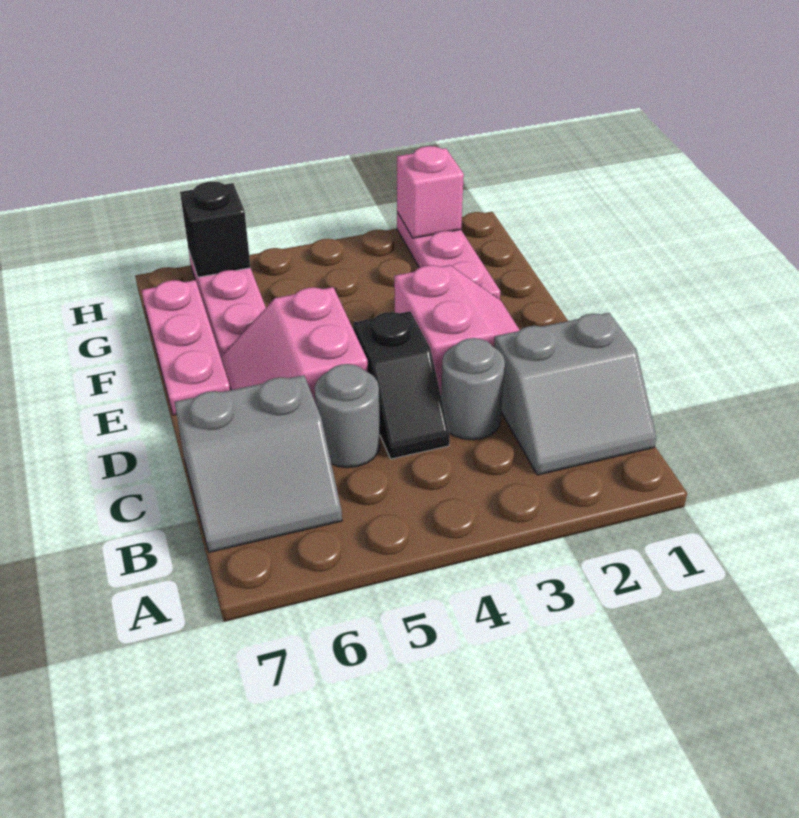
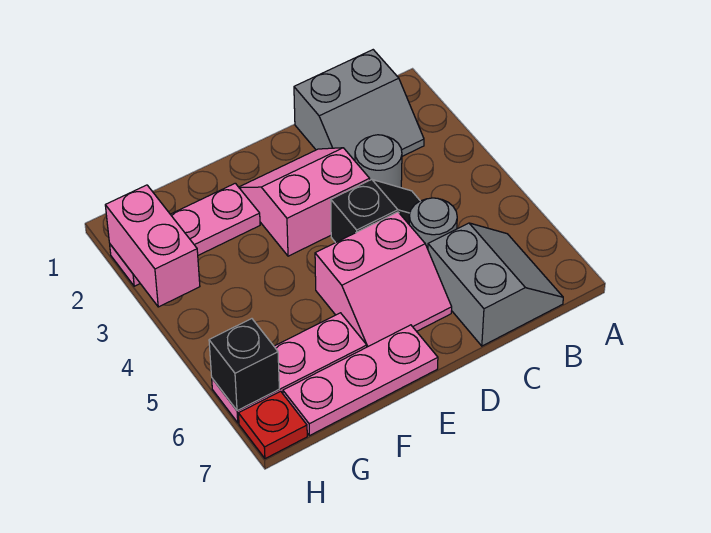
grey slope B1:C2 level 1 top C -> grey slope B1:C2 level 1 top 1
pink brick H2 level 2 -> pink brick H2:H3 level 2
none -> red plate H7 level 1

